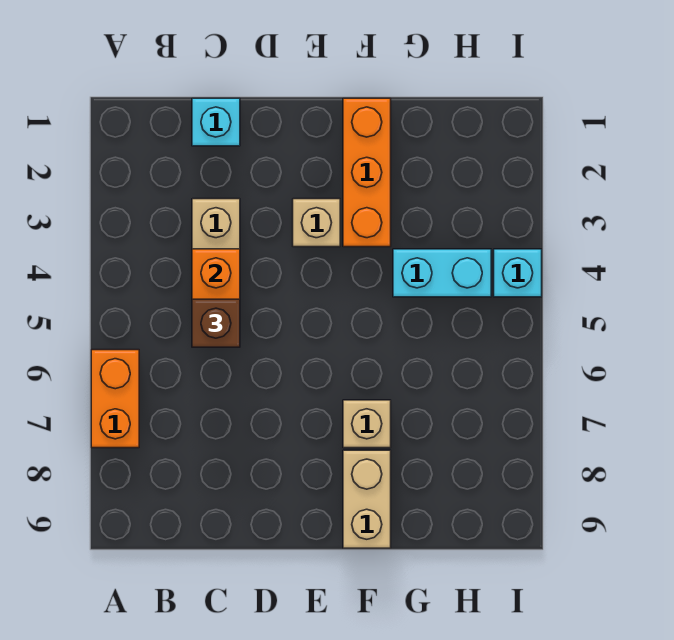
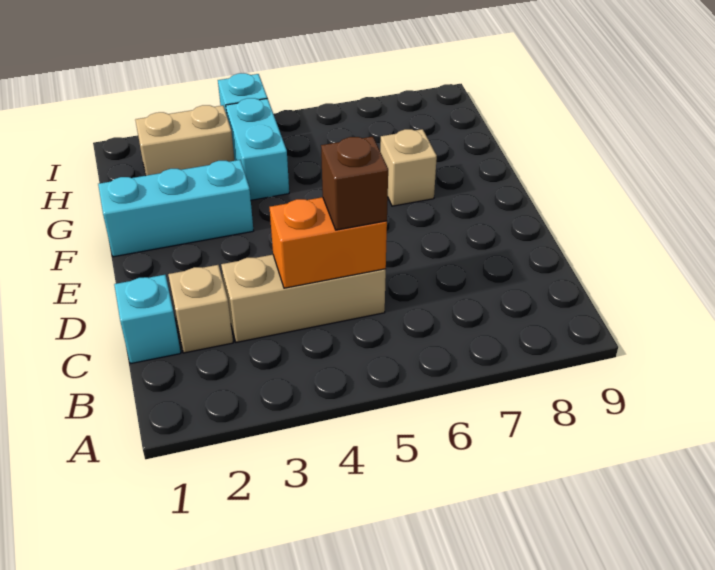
orange brick A6:A7 level 1 -> none
tan brick E3 level 1 -> tan brick C2 level 1
orange brick F1:F3 level 1 -> cyan brick F1:F3 level 1
tan brick F8:F9 level 1 -> tan brick H2:H3 level 1

